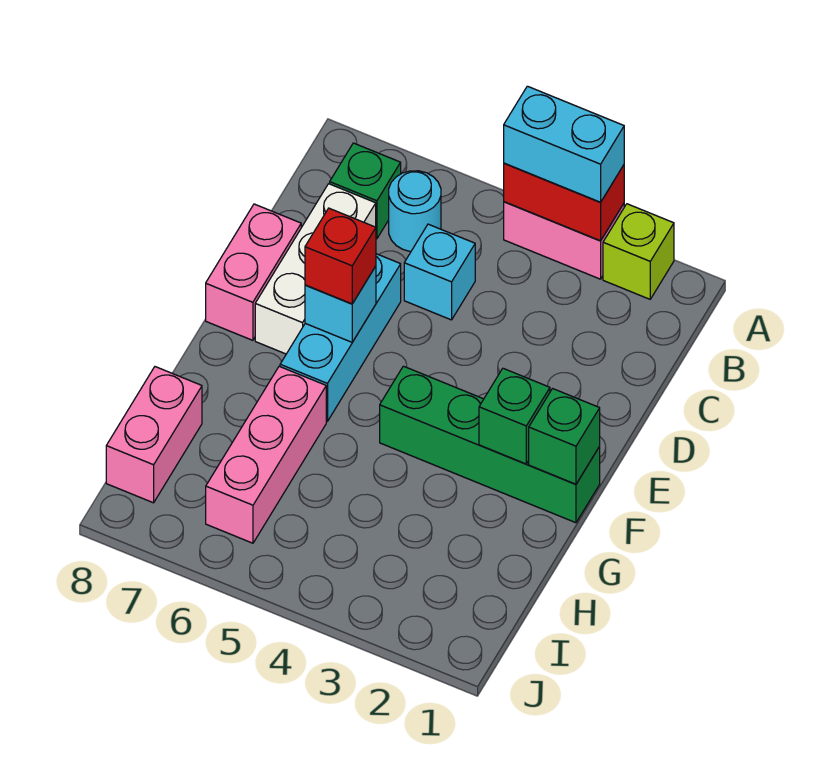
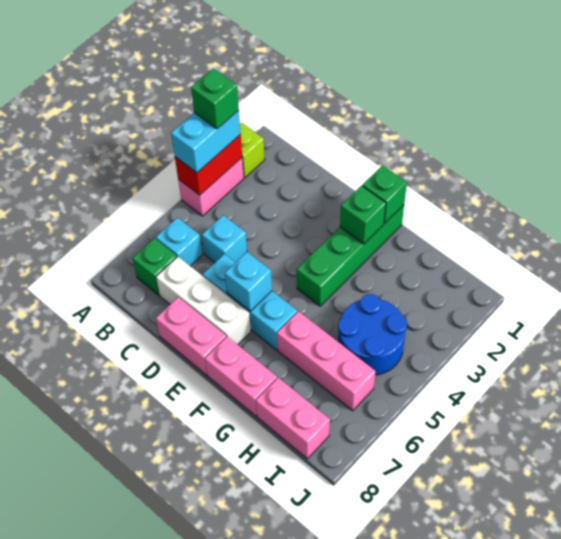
none -> green brick A3 level 4
cyan round brick B6 level 1 -> cyan brick B6 level 1
red brick E6 level 3 -> none
none -> pink brick F8:G8 level 1
none -> blue round brick H4:I5 level 1

